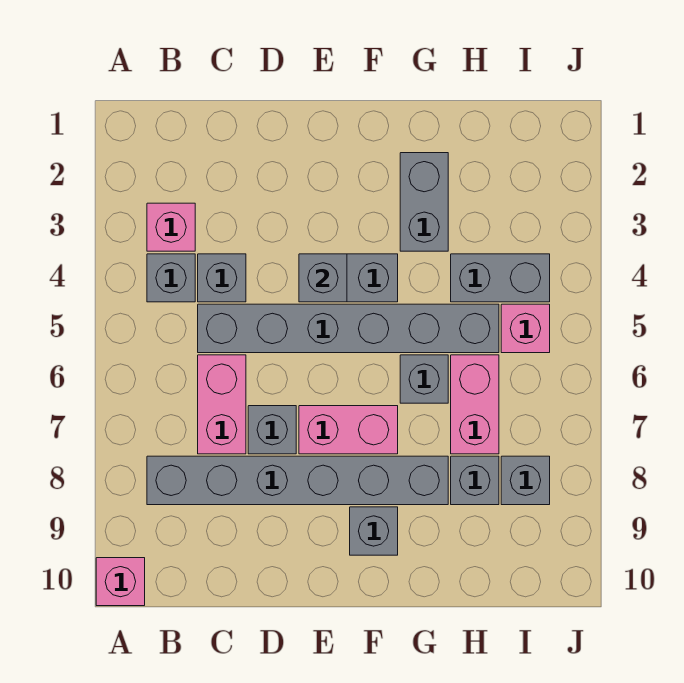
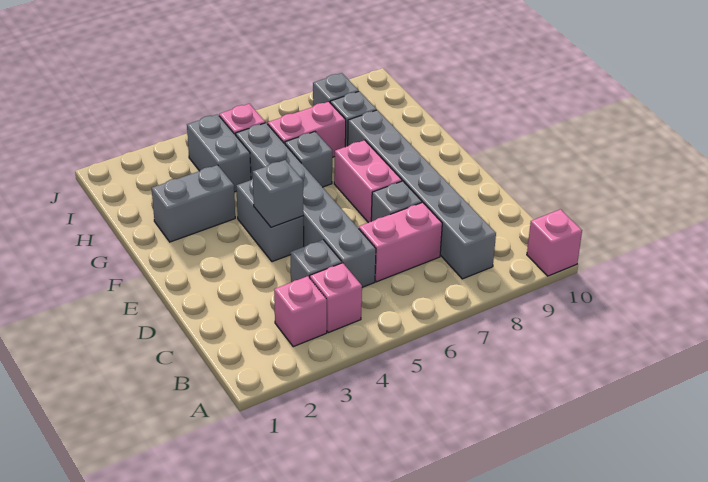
grey brick B4 level 1 -> pink brick B4 level 1
grey brick F9 level 1 -> none

